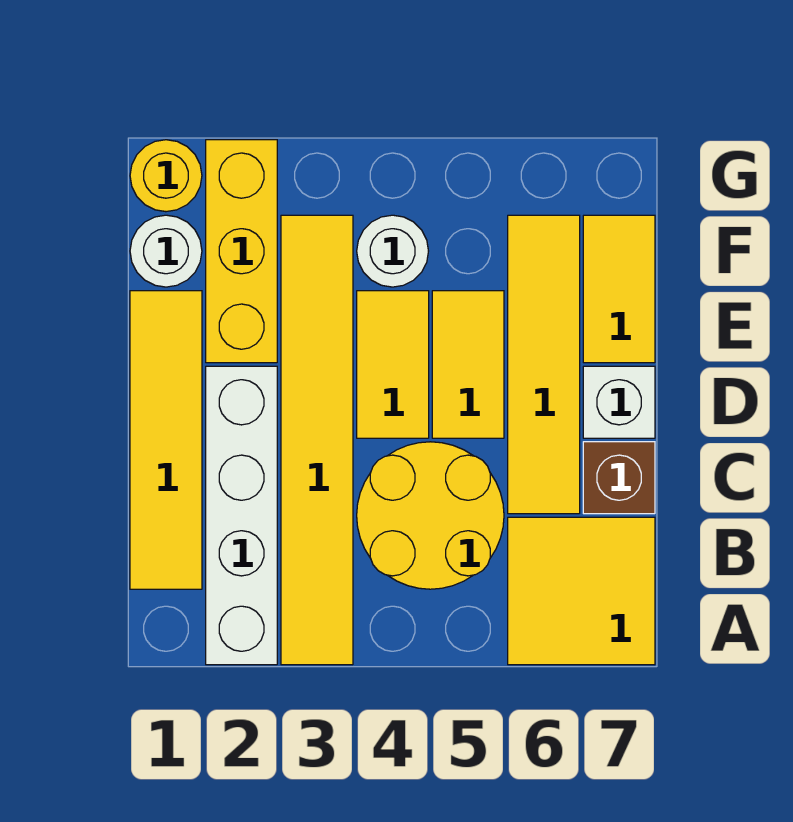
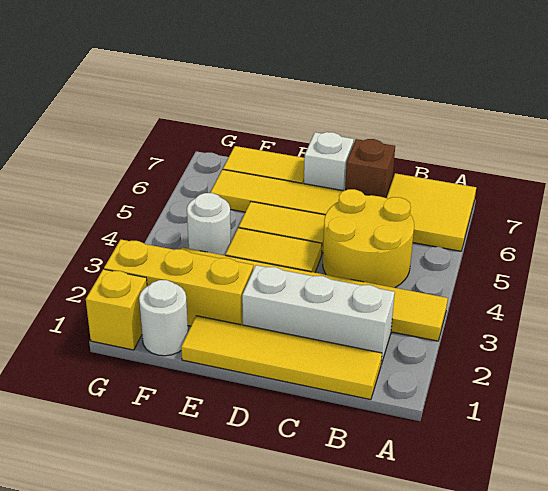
white brick A2:D2 level 1 -> white brick B2:D2 level 1
yellow round brick G1 level 1 -> yellow brick G1 level 1

